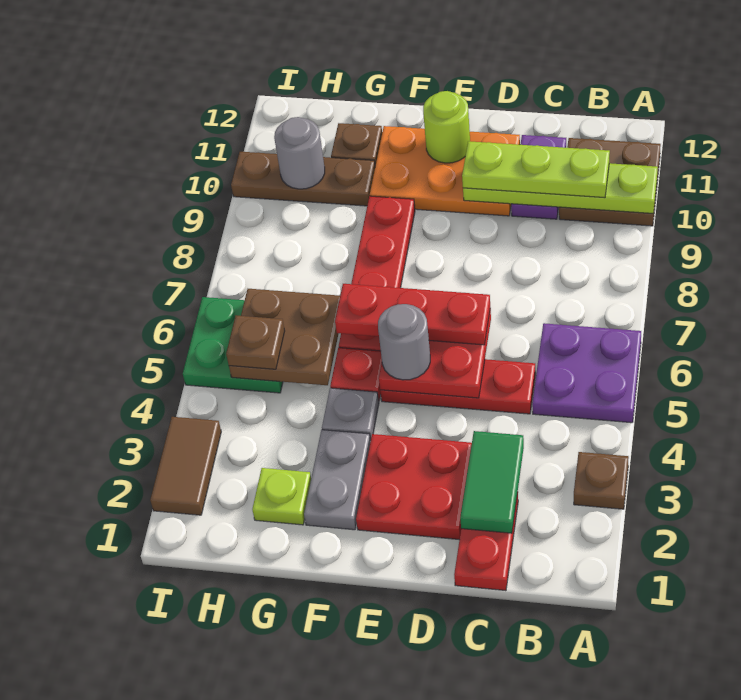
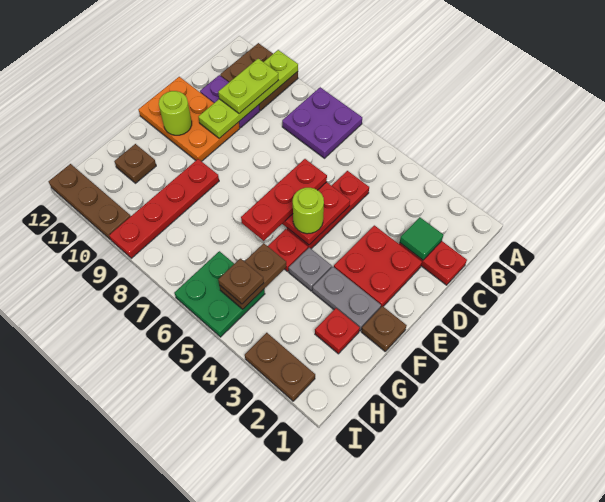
brown plate A3 level 1 -> brown plate F1 level 1
purple plate A5:B6 level 1 -> purple plate A7:B8 level 1
lime plate B10:D10 level 3 -> lime plate B10:C10 level 3
green tile C2:C3 level 2 -> green tile C2 level 2
orange plate D10:F11 level 1 -> orange plate D10:E12 level 1
grey round brick E5 level 3 -> lime round brick E5 level 3
red plate F6:F9 level 1 -> red plate F9:I9 level 1
lime plate G2 level 1 -> red plate G2 level 1
brown plate G5:H6 level 2 -> brown plate G5:H5 level 2
brown plate G10:I10 level 1 -> brown plate I10:I12 level 1
grey round brick H10 level 2 -> none
brown tile I2:I3 level 1 -> brown plate I2:I3 level 1

